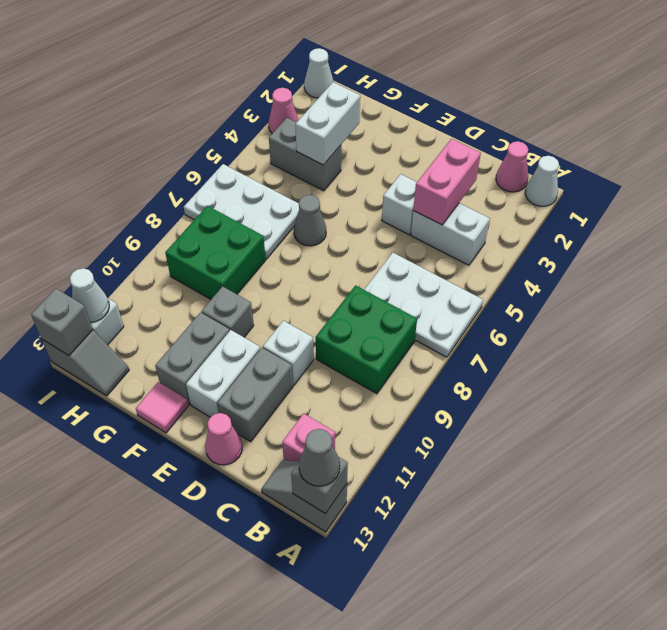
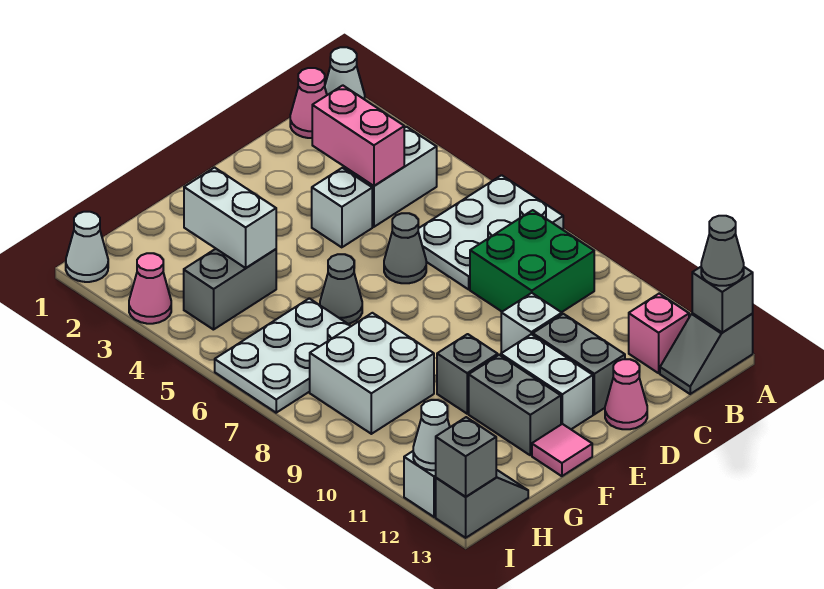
none -> grey cone D6 level 1
green brick G8:H9 level 1 -> white brick G8:H9 level 1

